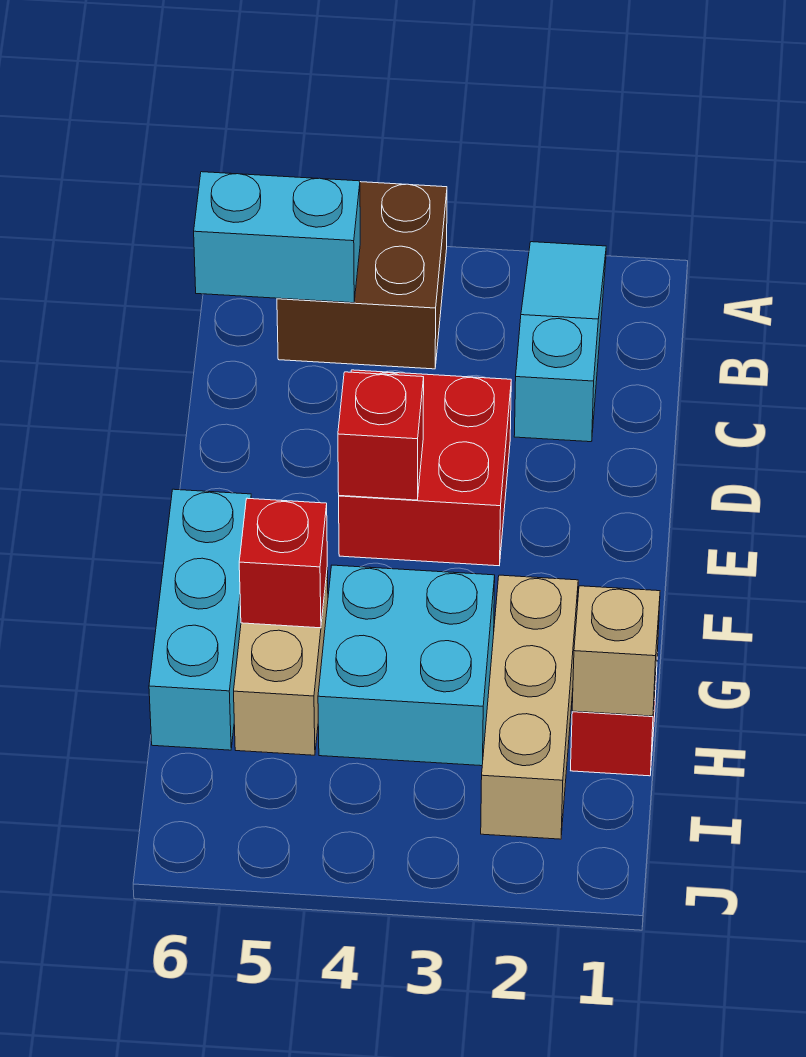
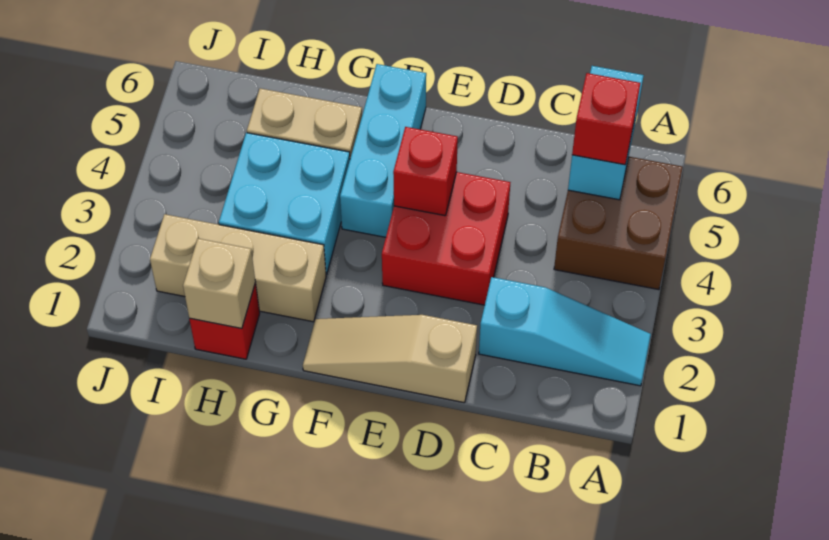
none -> tan slope D1:F1 level 1 top D
cyan brick F6:H6 level 1 -> cyan brick F4:F6 level 1
red brick G5 level 2 -> red brick B5 level 3

